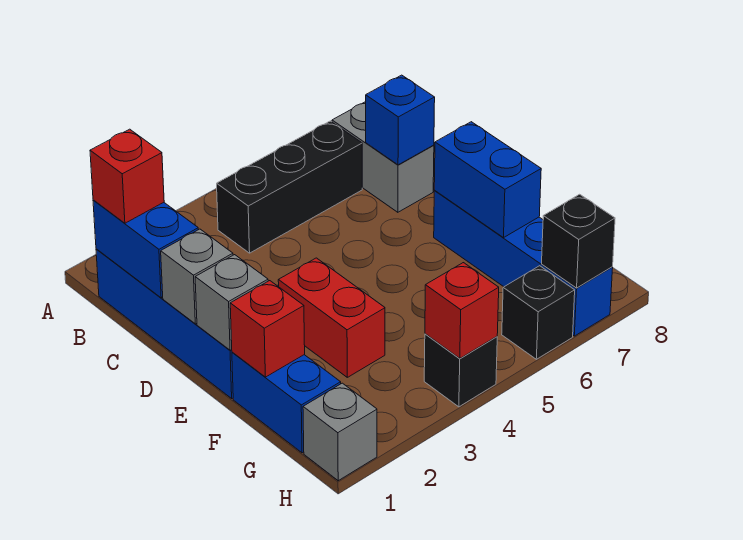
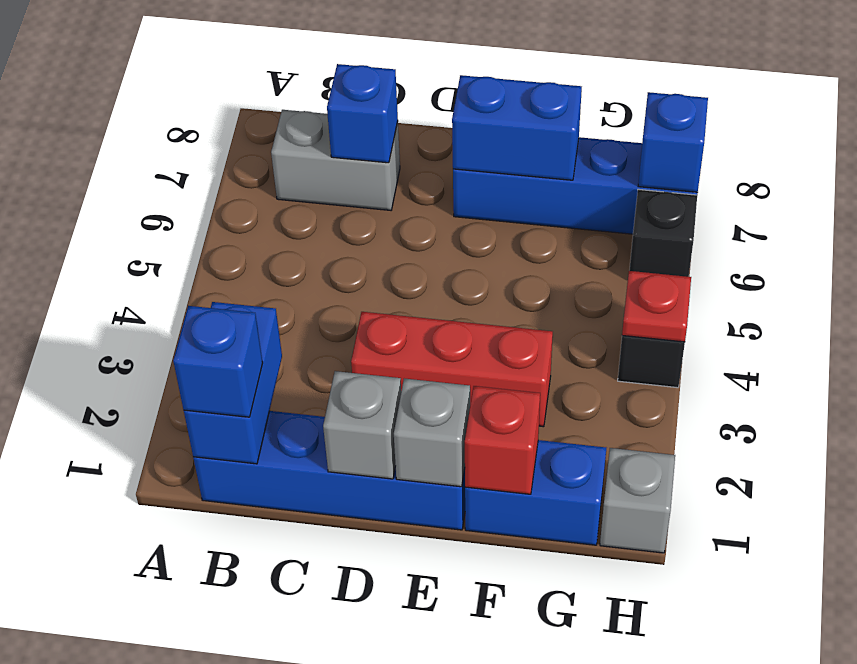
blue brick B1:C1 level 2 -> blue brick B1:B2 level 2
red brick B1 level 3 -> blue brick B1 level 3
black brick B4:B6 level 1 -> none
red brick E3:F3 level 1 -> red brick D3:F3 level 1
red brick H4 level 2 -> red plate H4 level 2
black brick H7 level 2 -> blue brick H7 level 2

